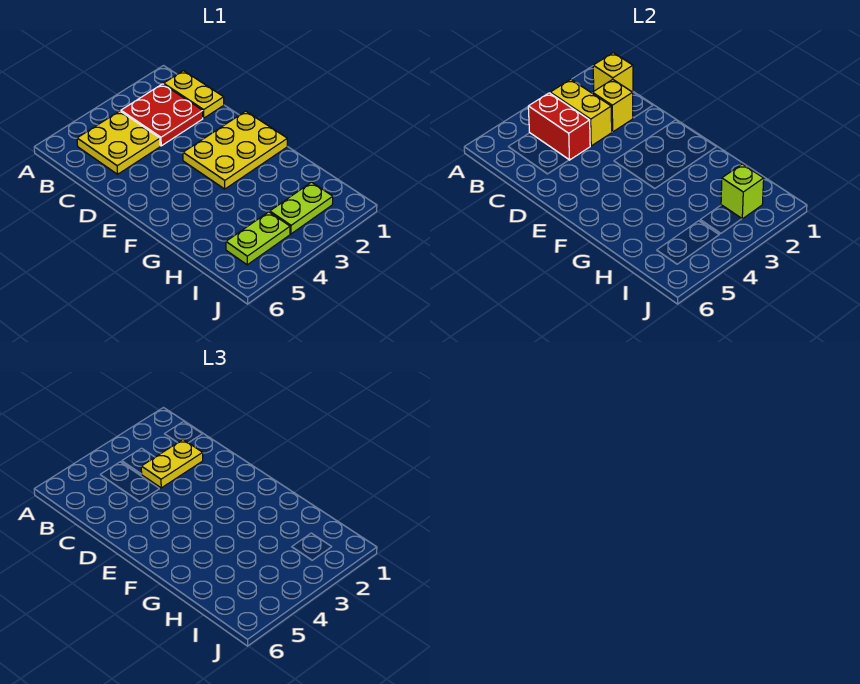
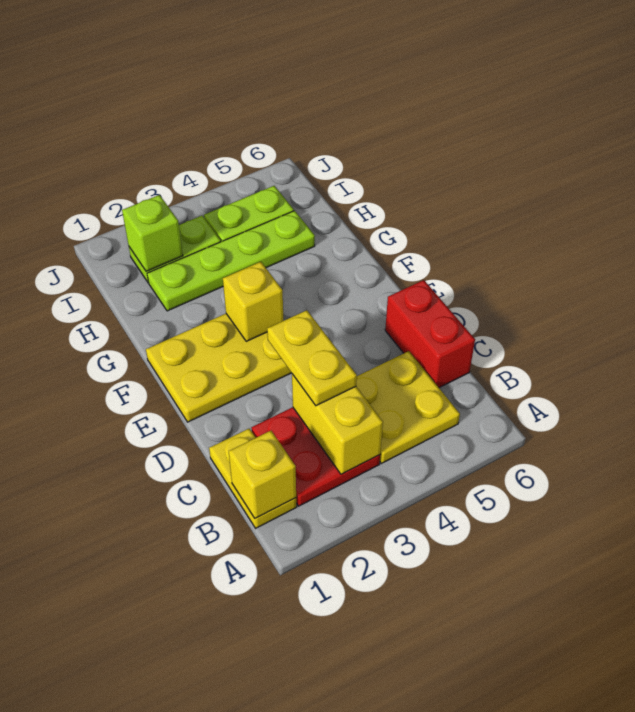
red brick B4:C4 level 2 -> red brick C6:D6 level 1
yellow brick C2 level 2 -> yellow brick F3 level 2
yellow plate C2:C3 level 3 -> yellow plate C3:D3 level 3
none -> lime plate H2:H5 level 1

